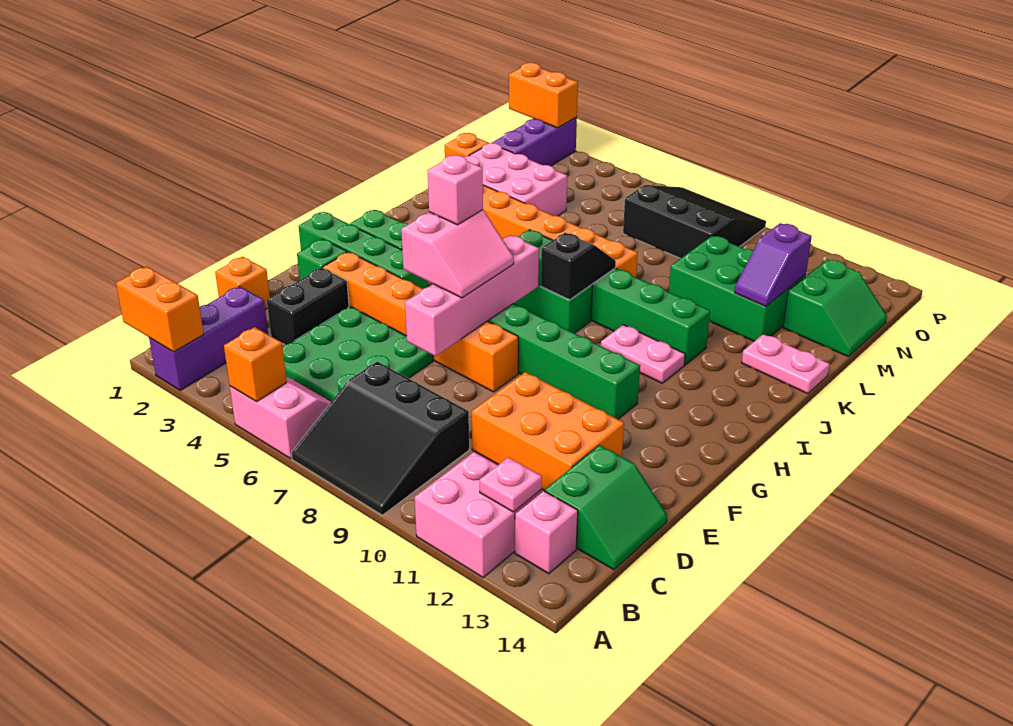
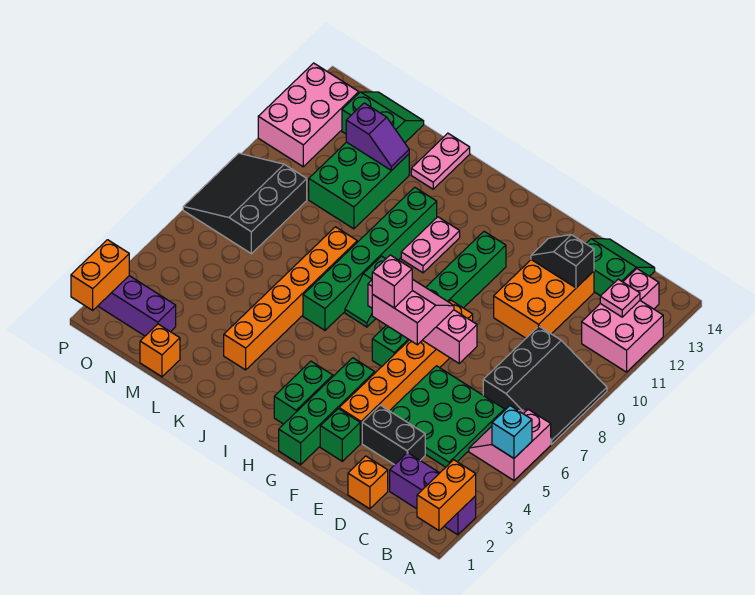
orange brick A5 level 2 -> cyan brick A5 level 2
black slope I8:J8 level 2 top I -> black slope D12:E12 level 2 top D
pink brick L2:M4 level 1 -> pink brick O11:P13 level 1

